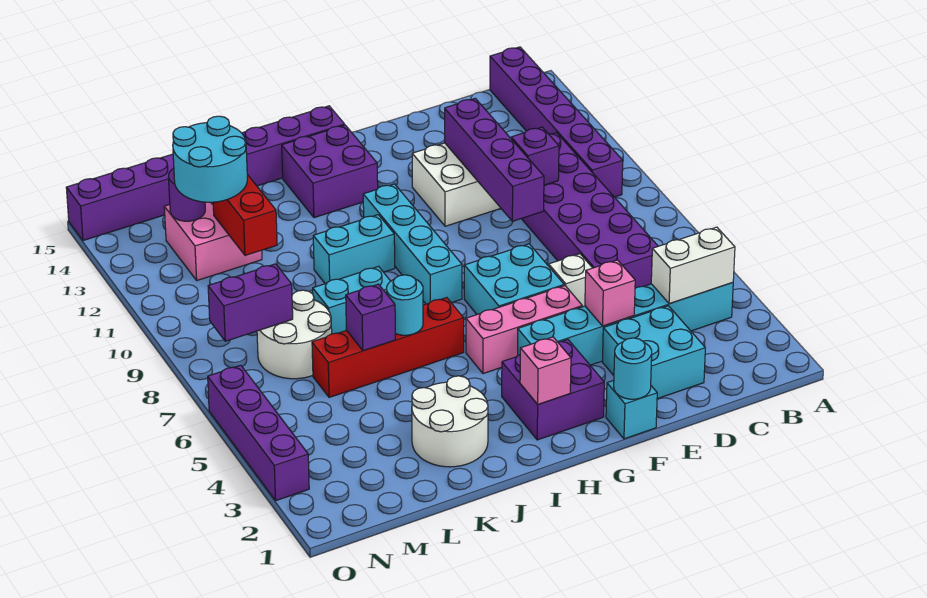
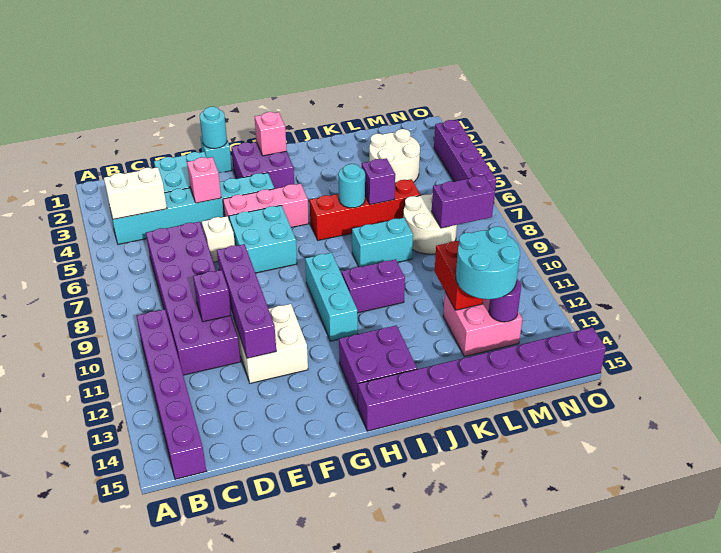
cyan brick H8:H11 level 1 -> cyan brick H9:H11 level 1
cyan brick I10:J10 level 1 -> purple brick I10:J10 level 1
white round brick J2:K3 level 1 -> white round brick L3:M4 level 1

